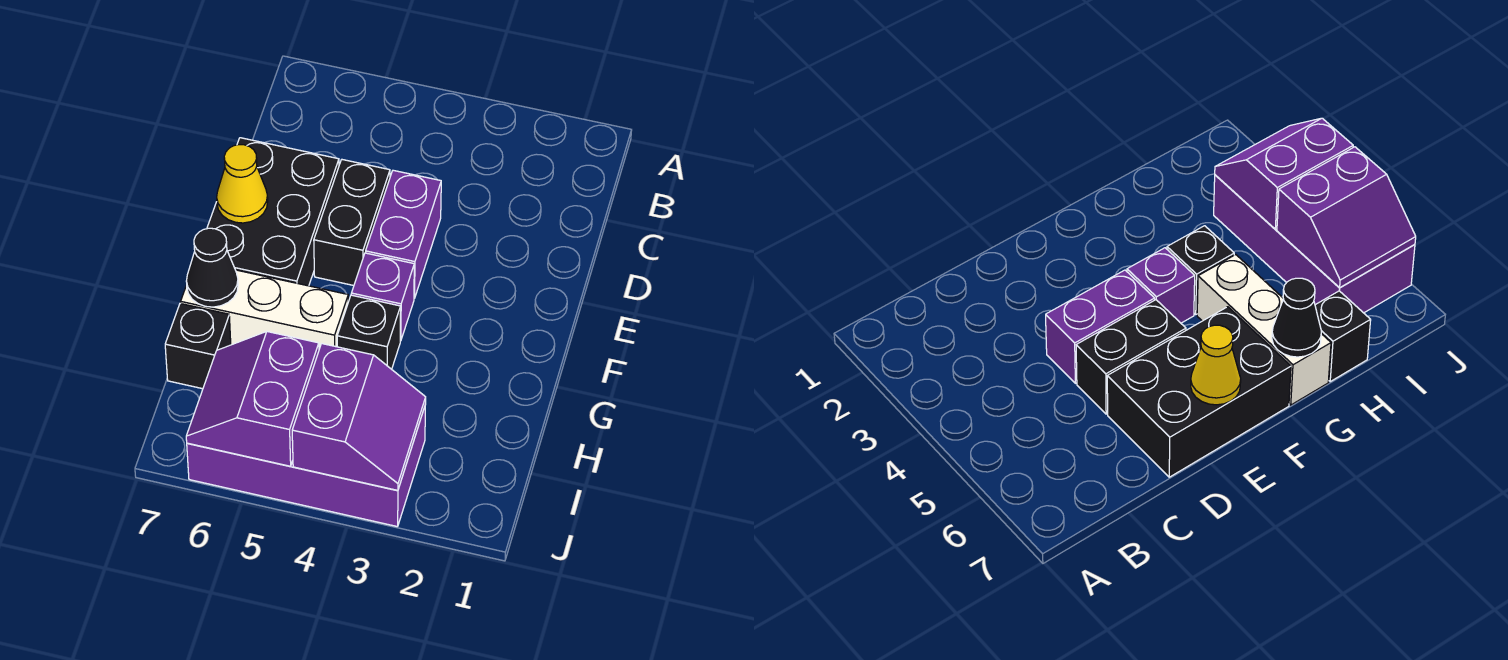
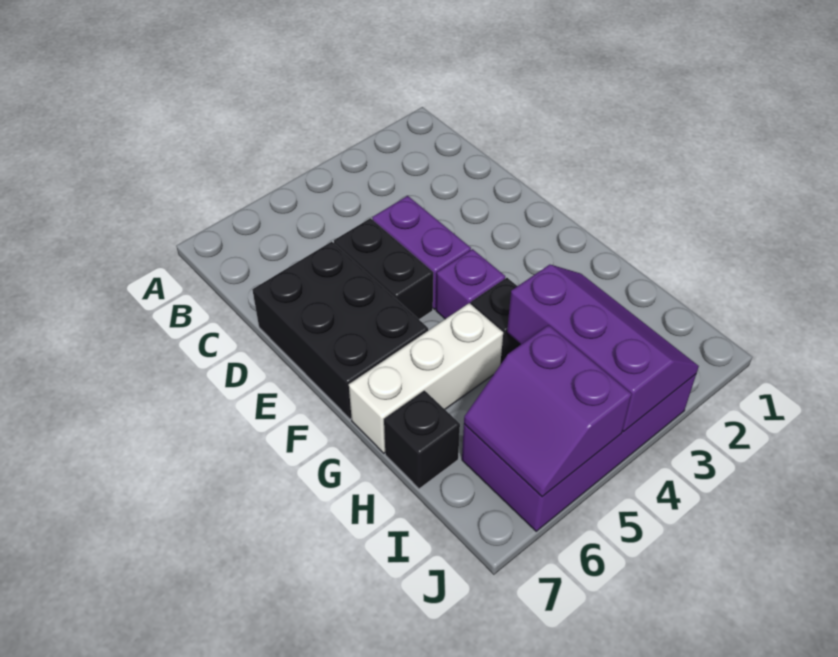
yellow cone E7 level 2 -> none
black cone G7 level 2 -> none
purple slope I3:J4 level 2 top 4 -> purple slope H3:J4 level 2 top 4

